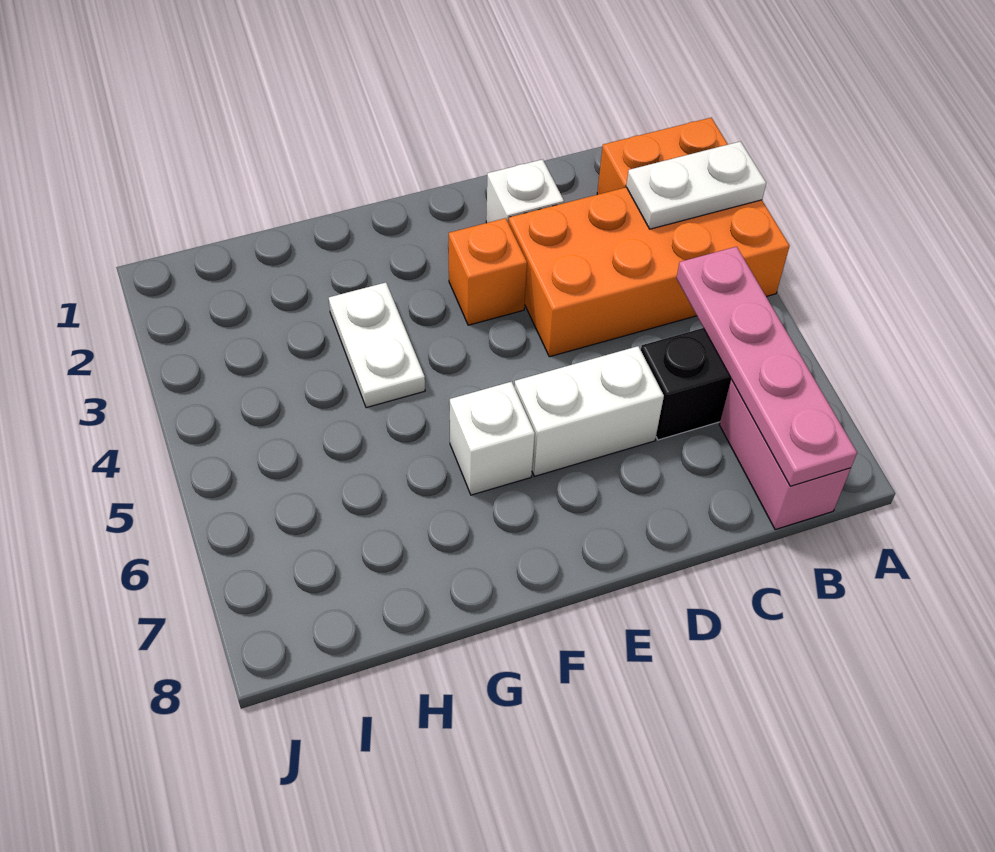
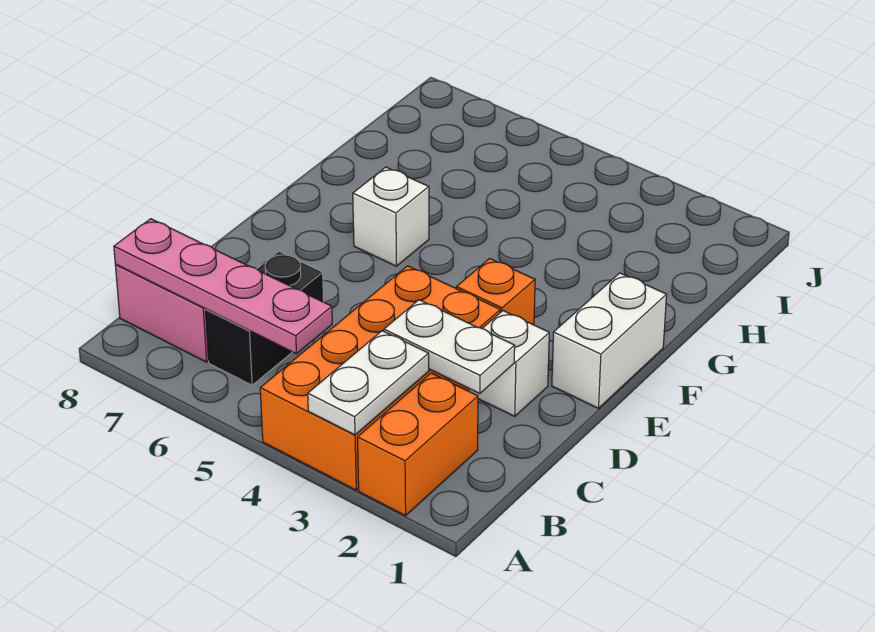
white brick D6:E6 level 1 -> white brick E1:F1 level 1
white plate G3:G4 level 1 -> white plate C2:C3 level 2

